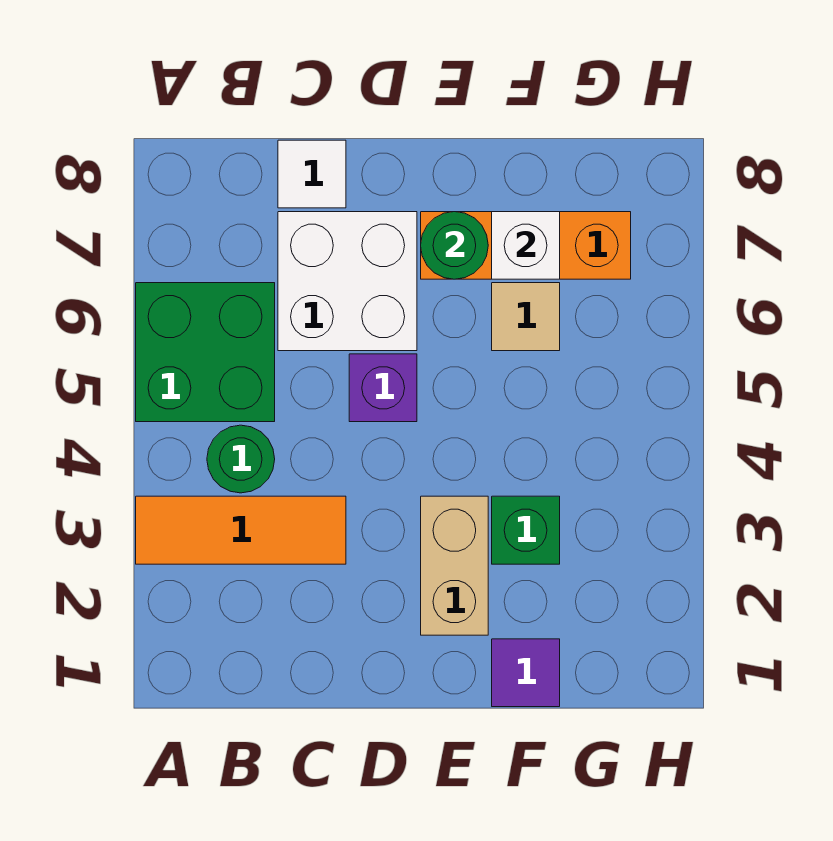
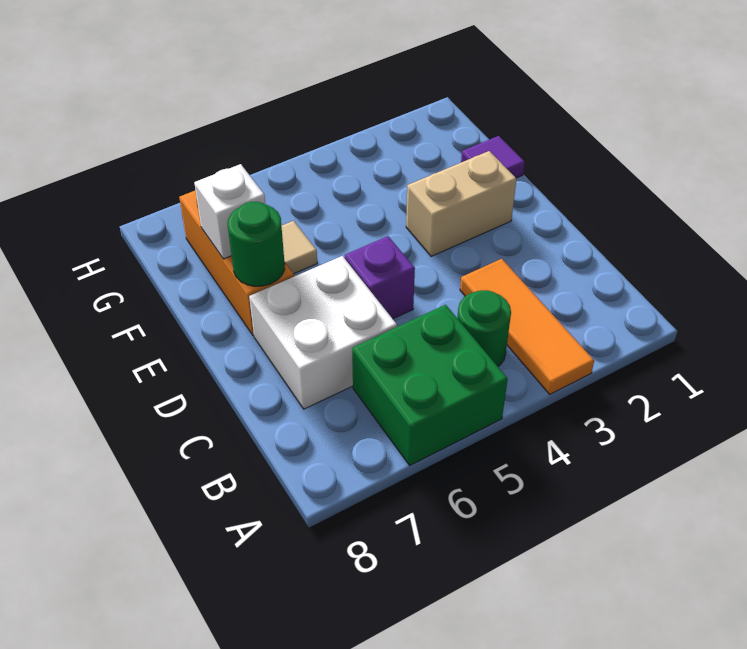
white tile C8 level 1 -> none
green brick F3 level 1 -> none

